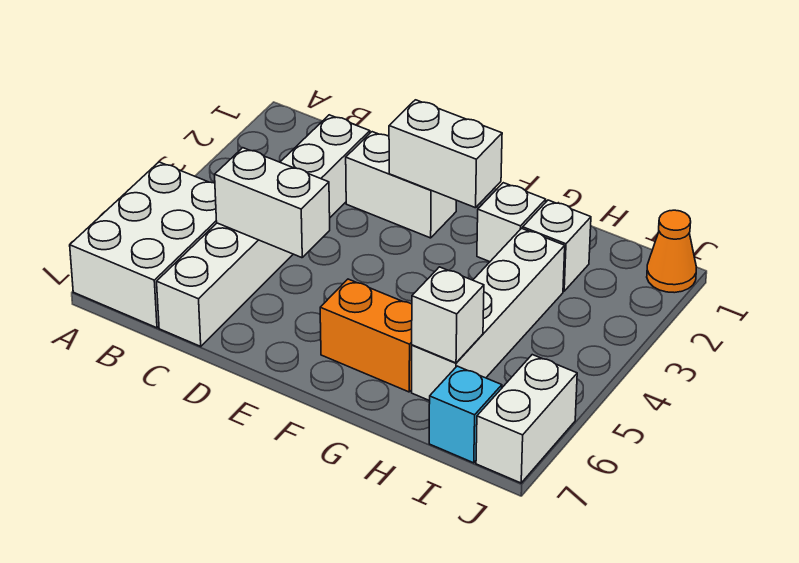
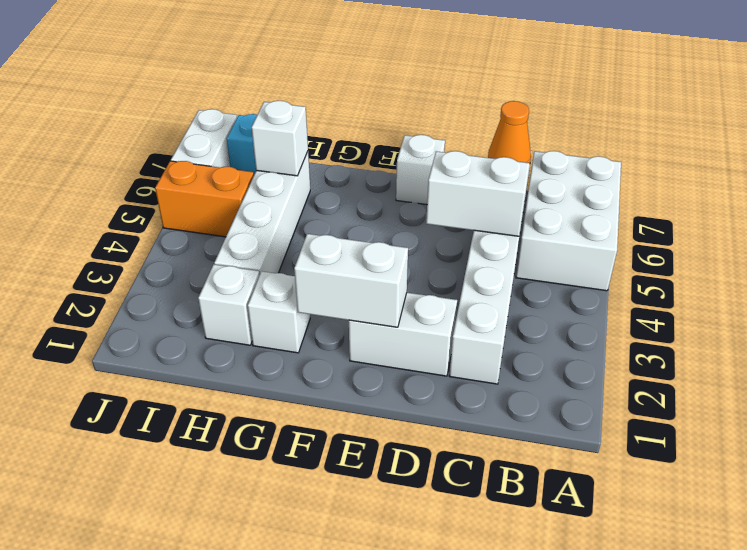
none -> white brick E7 level 1
orange brick F6:G6 level 1 -> orange brick I5:J5 level 1
orange cone J1 level 1 -> orange cone C7 level 2

